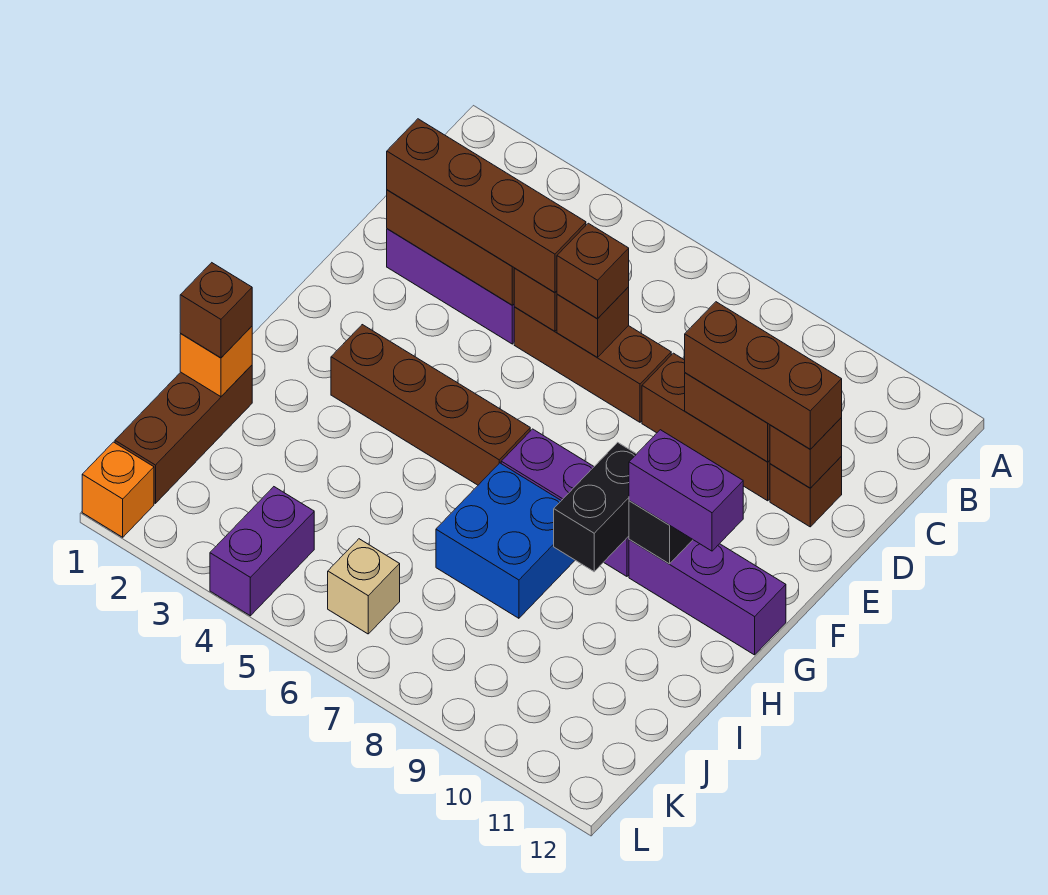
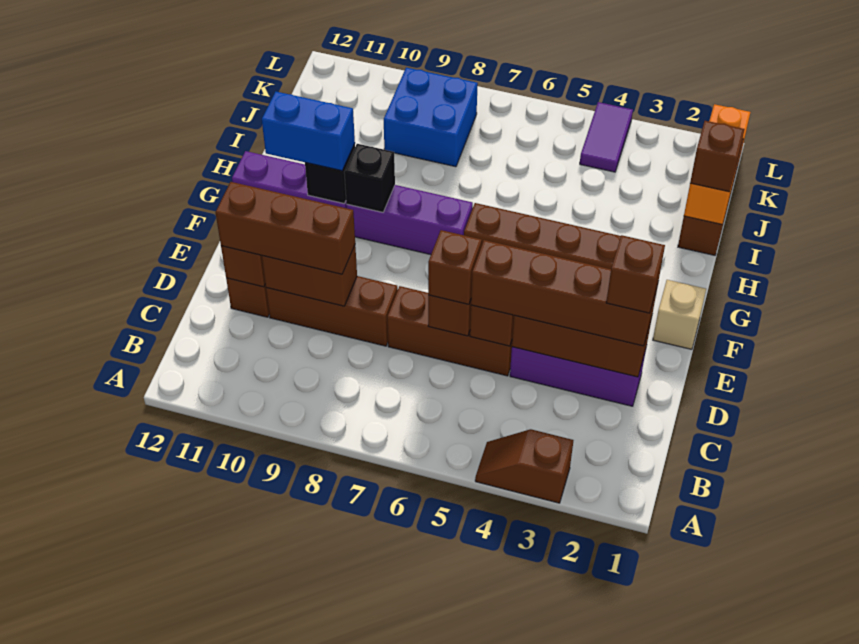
none -> brown slope A3:A4 level 1 top 3
none -> brown brick D2 level 4
black brick G9:H9 level 2 -> black brick G9 level 2
purple brick G10:G11 level 3 -> blue brick G10:G11 level 3
blue brick H7:I8 level 1 -> blue brick J8:K9 level 1
purple brick K4:L4 level 1 -> purple tile K4:L4 level 1
tan brick K6 level 1 -> tan brick F1 level 1

